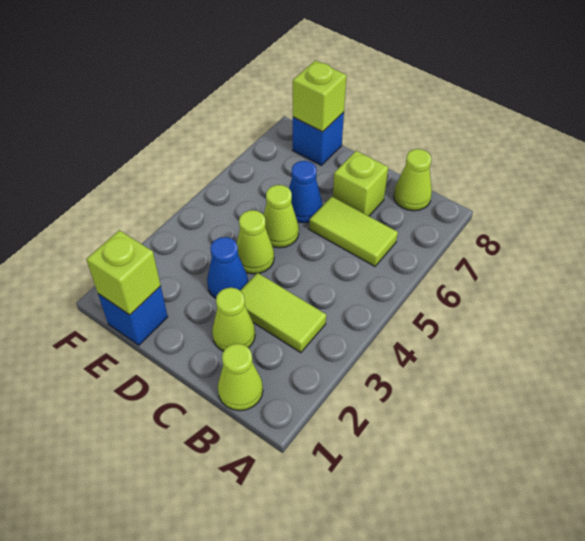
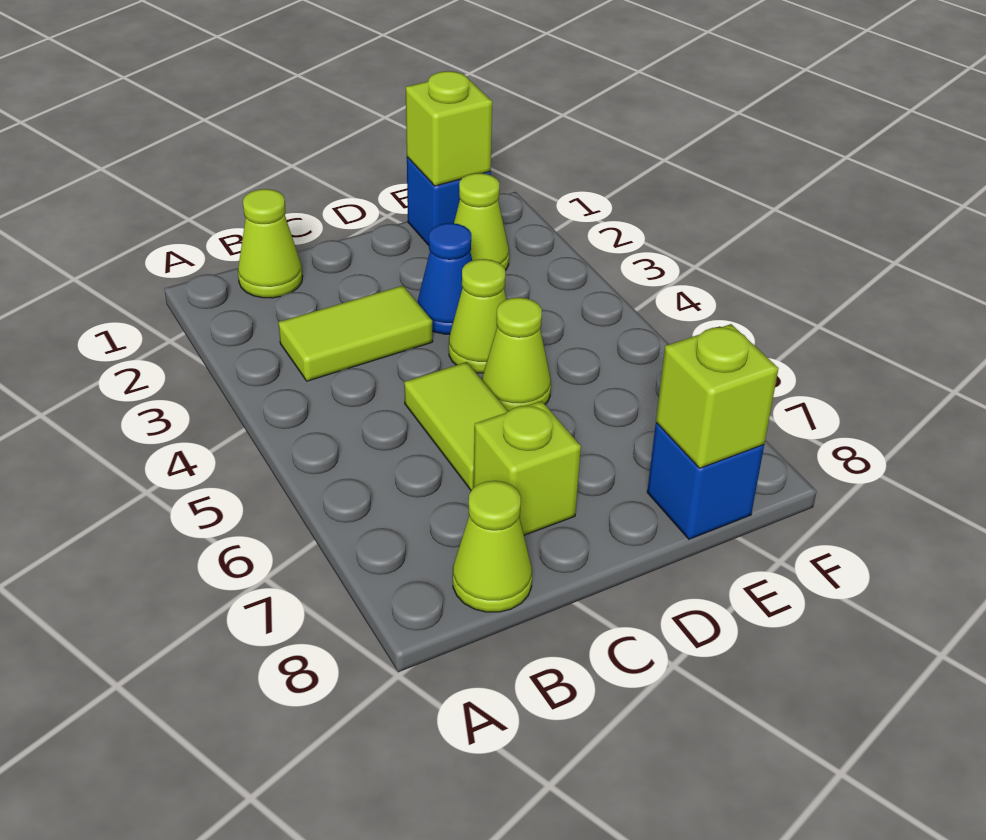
lime tile B6:C6 level 1 -> lime tile C5:C6 level 1
lime cone C2 level 1 -> lime cone E2 level 1
blue cone D6 level 1 -> none

